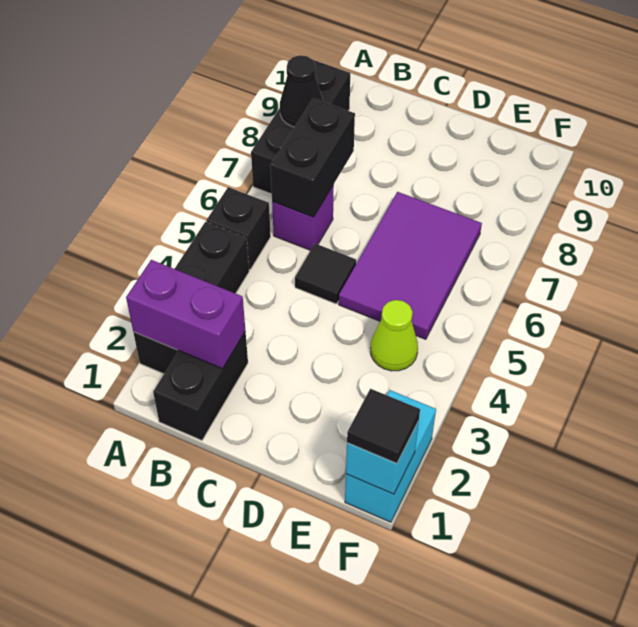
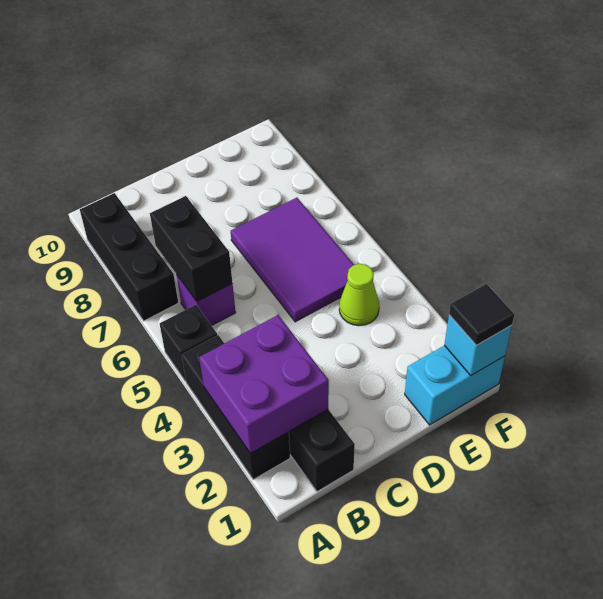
purple brick A2:B2 level 2 -> purple brick A2:B3 level 2
black cone A8 level 2 -> none
black tile C5 level 1 -> none
cyan brick F1:F2 level 1 -> cyan brick E1:F1 level 1

